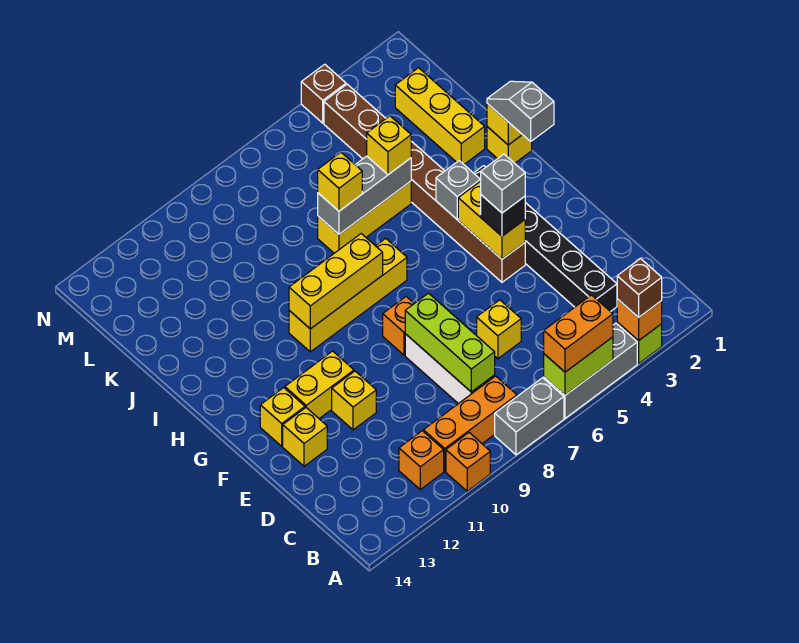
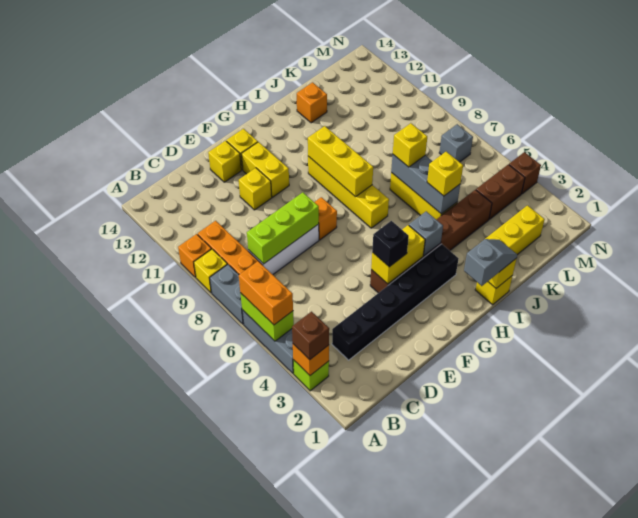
orange brick B11 level 1 -> orange brick J13 level 1
yellow brick D6 level 1 -> yellow brick A9 level 1
grey brick F4 level 4 -> grey brick M7 level 1

